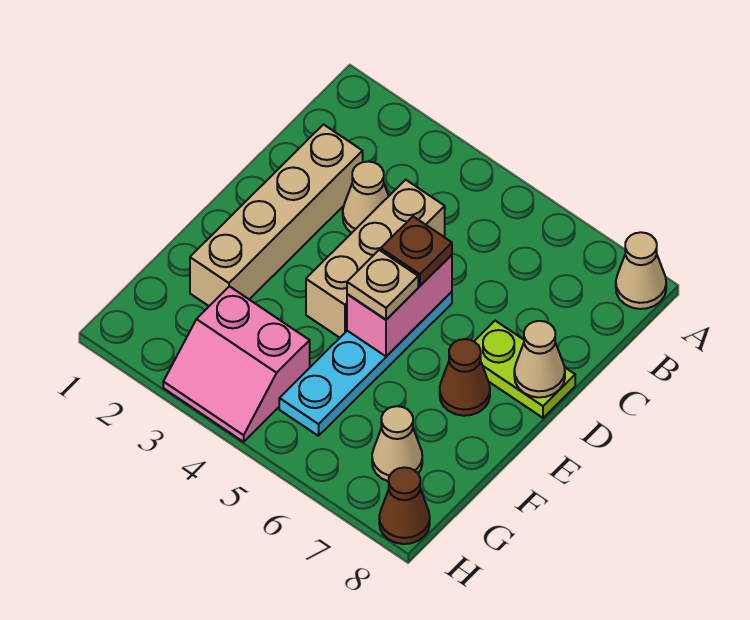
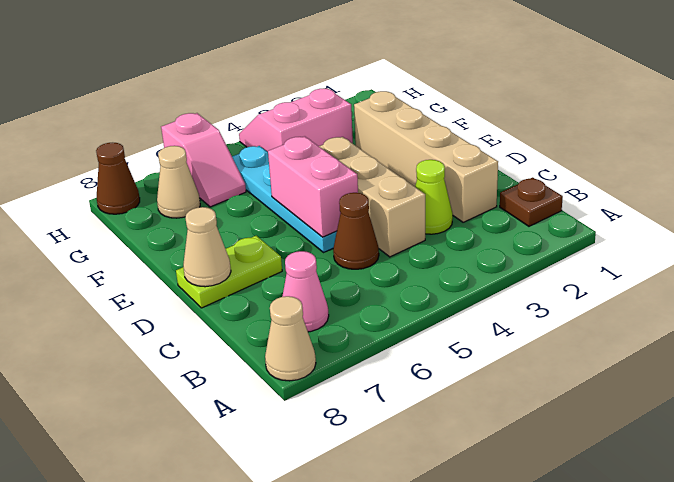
none -> pink cone B7 level 1
tan cone C3 level 1 -> lime cone C3 level 1
brown plate D5 level 3 -> brown plate B1 level 1
tan plate E5 level 3 -> none
brown cone E7 level 1 -> brown cone C5 level 1
none -> pink slope G6:H6 level 1 top H

